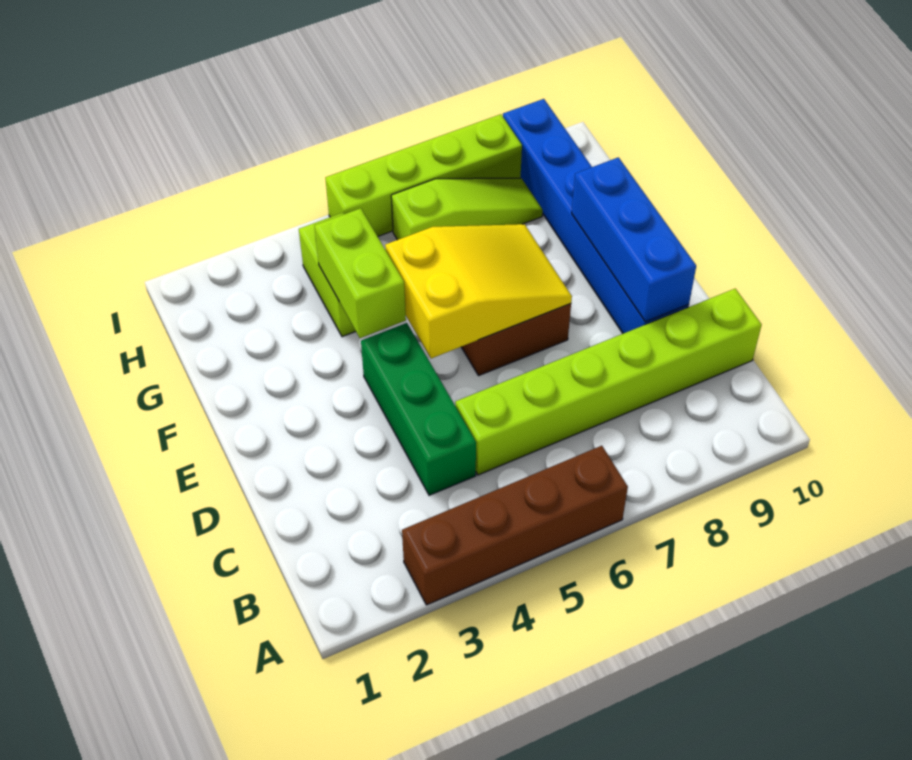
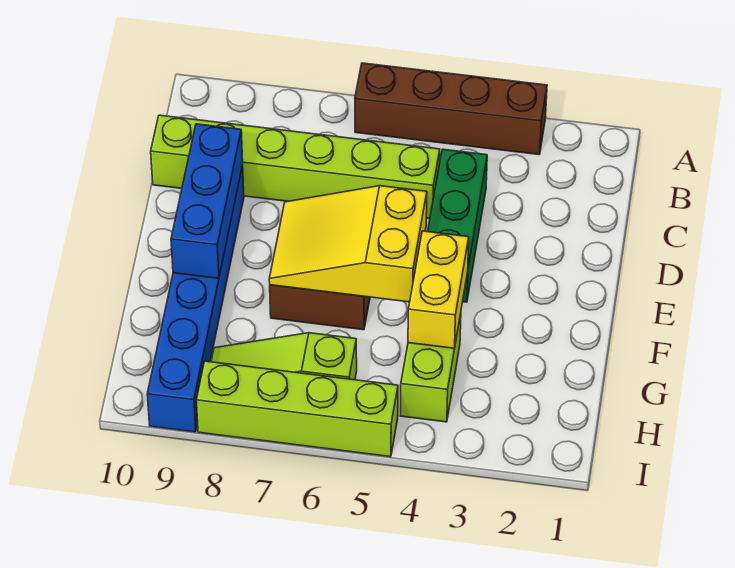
lime brick F4:G4 level 2 -> yellow brick F4:G4 level 2

